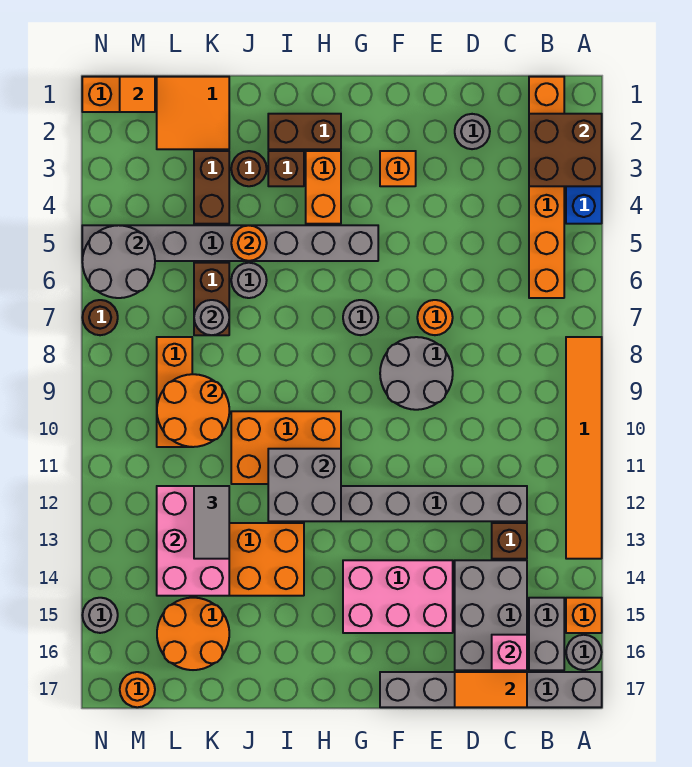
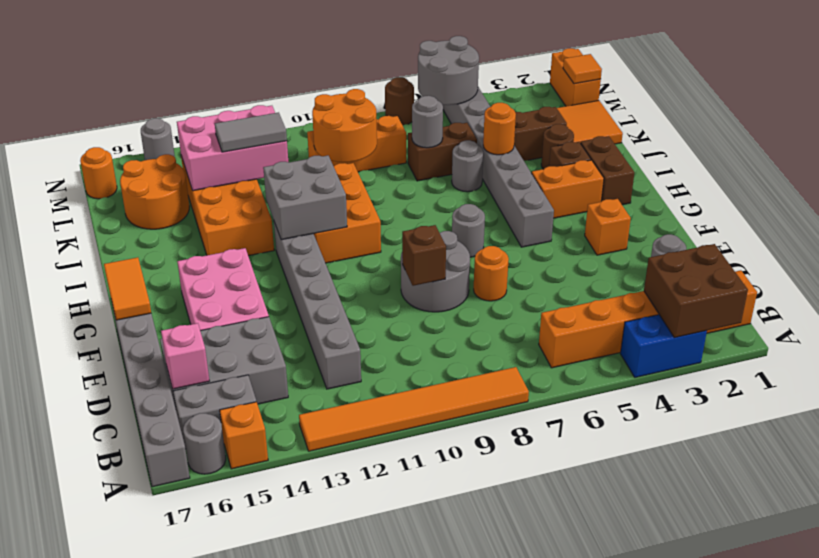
brown brick C13 level 1 -> brown brick E9 level 2
orange tile C17:D17 level 2 -> orange tile F17:G17 level 2

